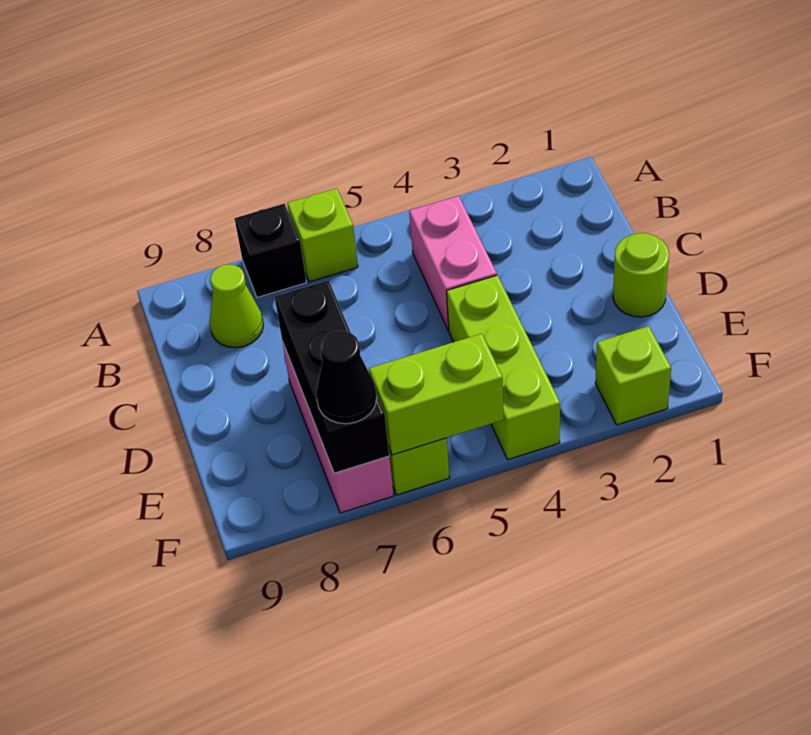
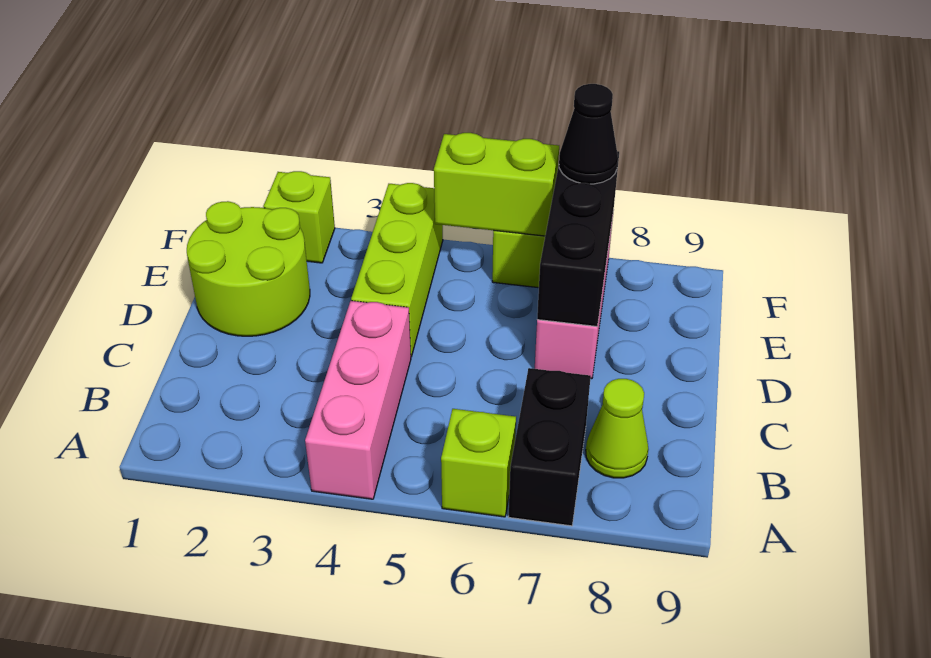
black brick A7 level 1 -> black brick A7:B7 level 1
pink brick B4:C4 level 1 -> pink brick A4:C4 level 1
lime round brick D1 level 1 -> lime round brick D1:E2 level 1

